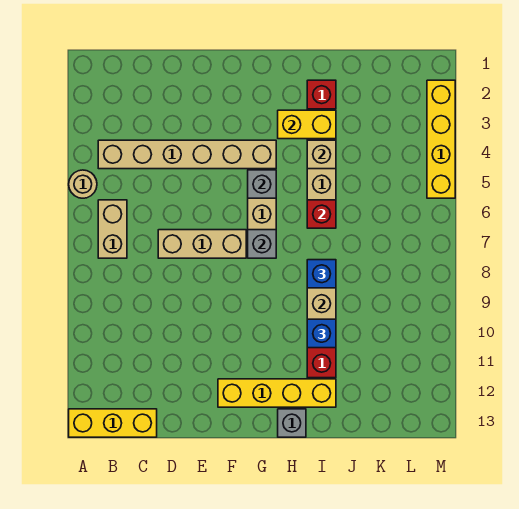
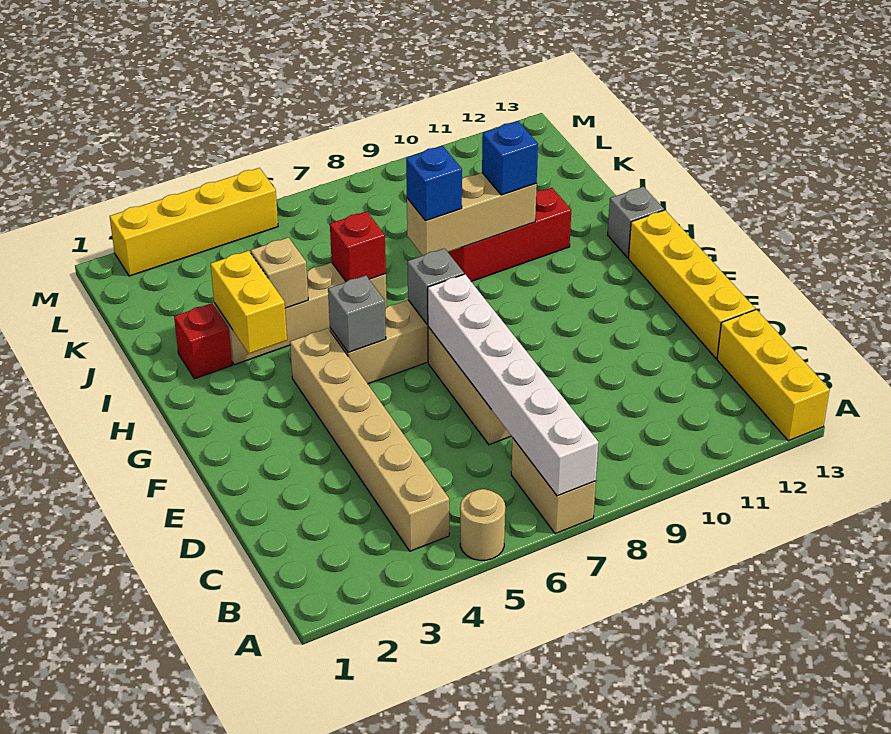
none -> white brick A7:F7 level 2
tan brick B6:B7 level 1 -> tan brick A7:B7 level 1
yellow brick F12:I12 level 1 -> yellow brick D13:G13 level 1

